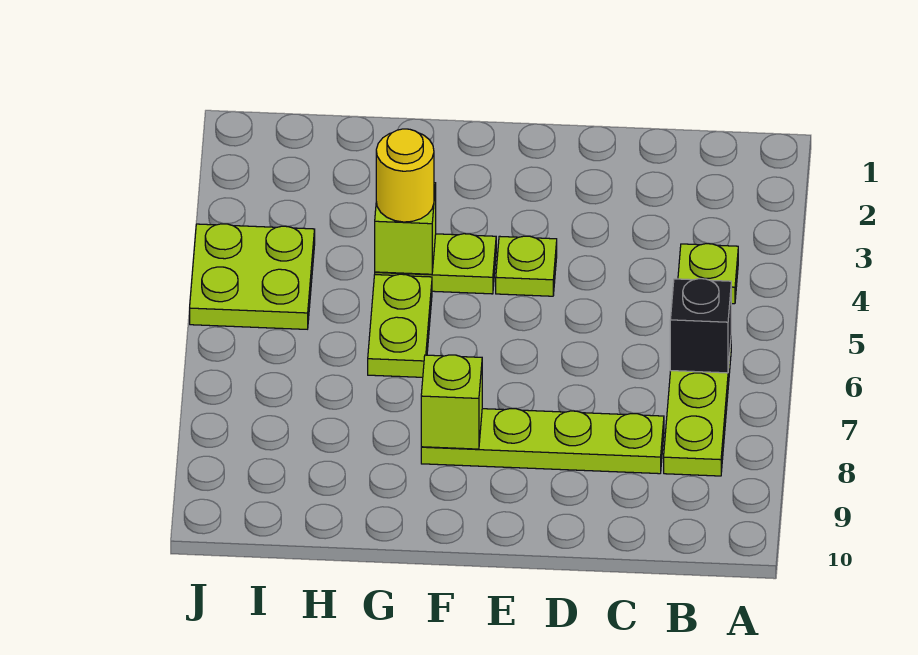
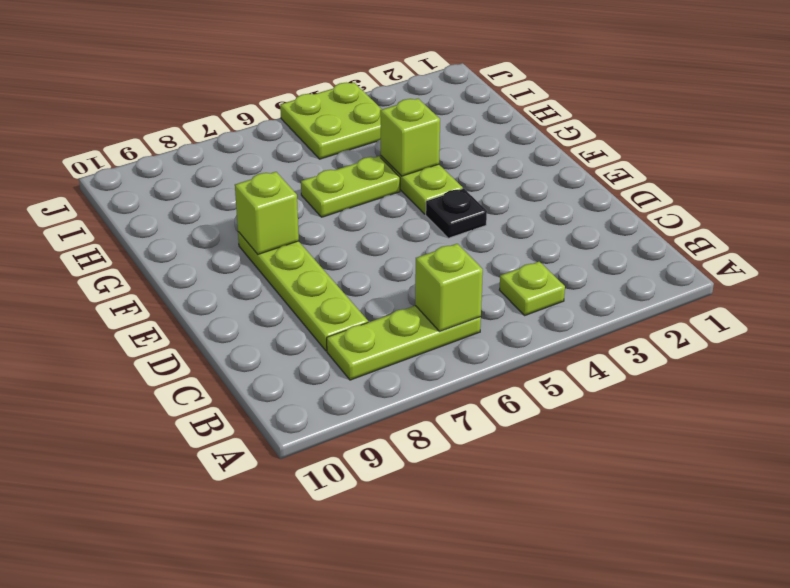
black brick B6 level 2 -> lime brick B6 level 2
lime plate E4 level 1 -> black plate E4 level 1
yellow round brick G4 level 3 -> none

